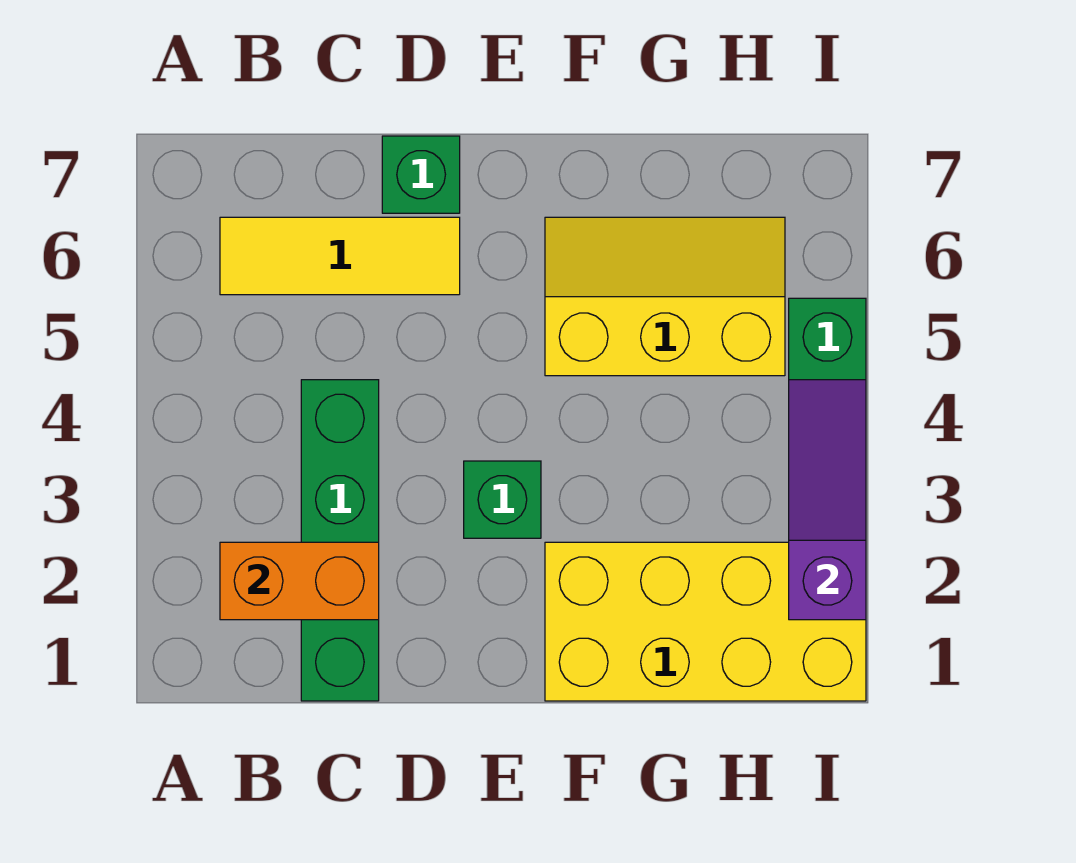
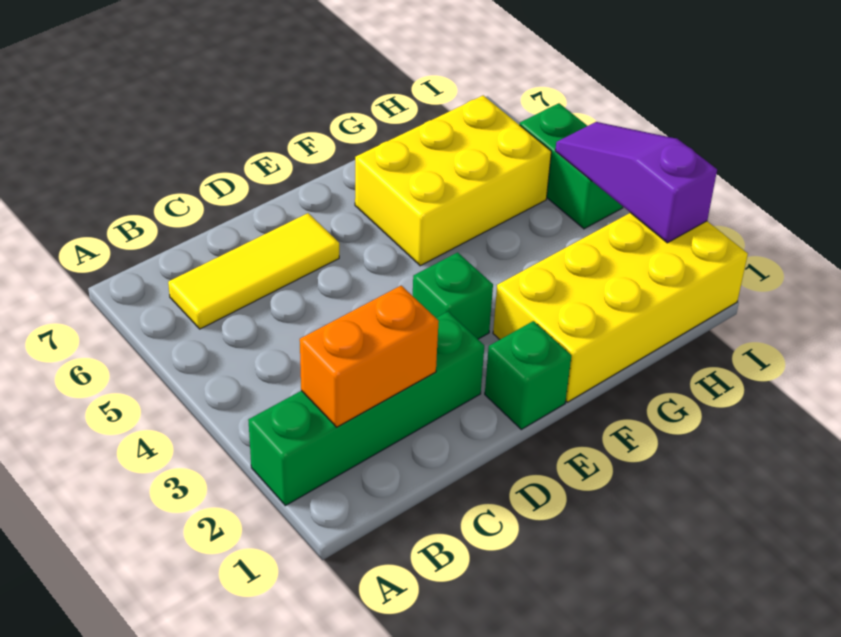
green brick C1:C4 level 1 -> green brick A2:D2 level 1
green brick D7 level 1 -> green brick E1 level 1
yellow slope F5:H6 level 1 top 5 -> yellow brick F5:H6 level 1

